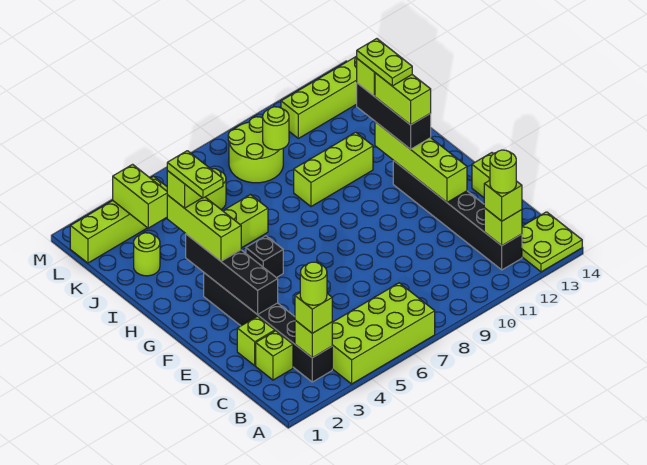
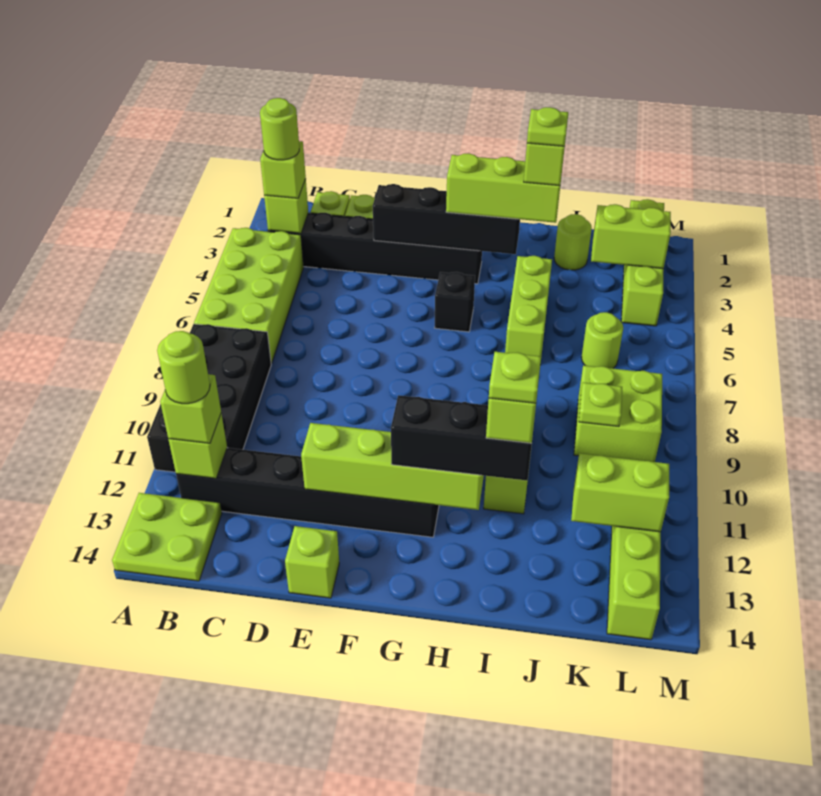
none -> black brick A8:B11 level 1
lime brick G12:H12 level 4 -> lime brick K12:L12 level 2
lime plate H3:I3 level 5 -> lime plate I3 level 5
lime plate H12:I12 level 5 -> lime plate I12 level 5
lime round brick K8:L9 level 1 -> lime brick K8:L9 level 1
lime round brick K9 level 2 -> lime plate K9 level 2

